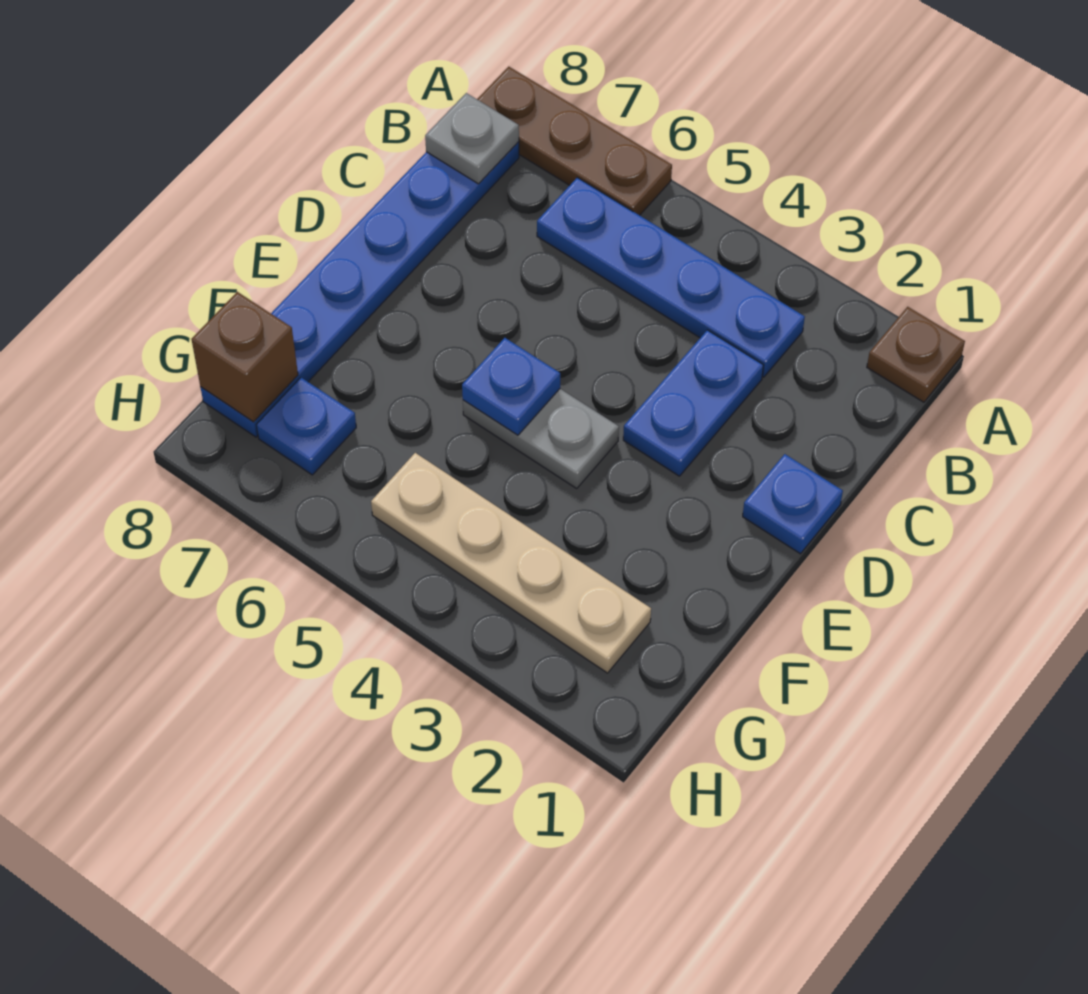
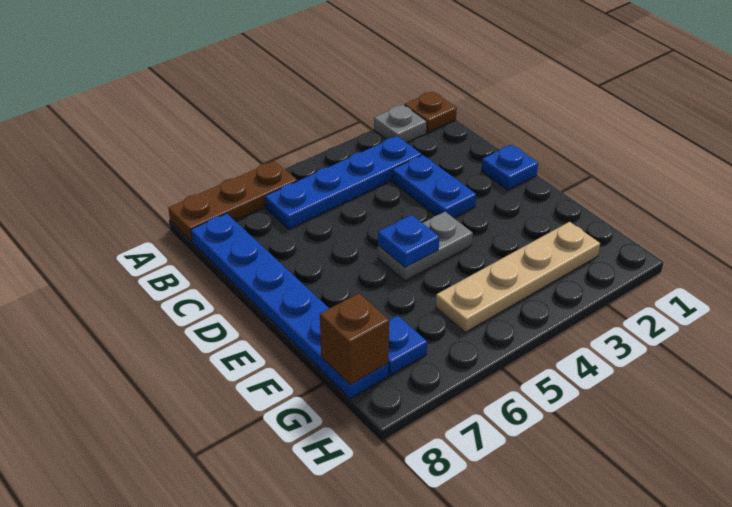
grey plate B8 level 2 -> grey plate A2 level 1

